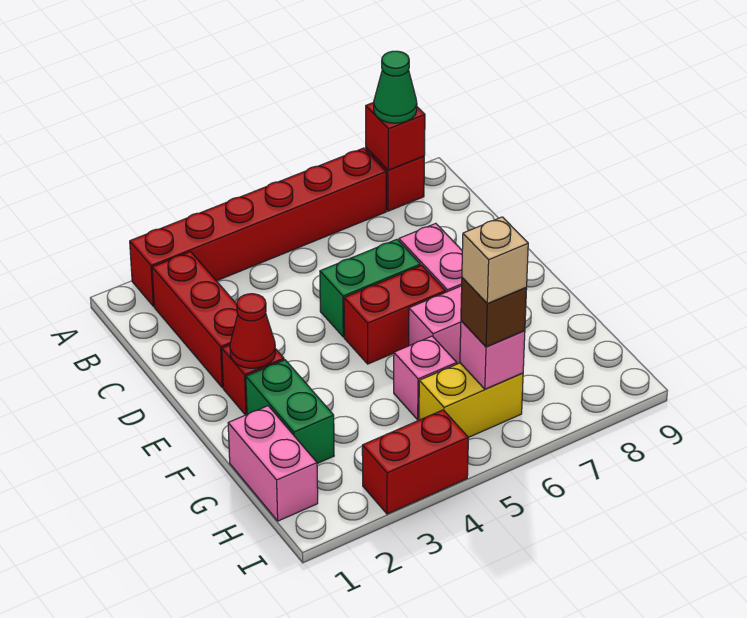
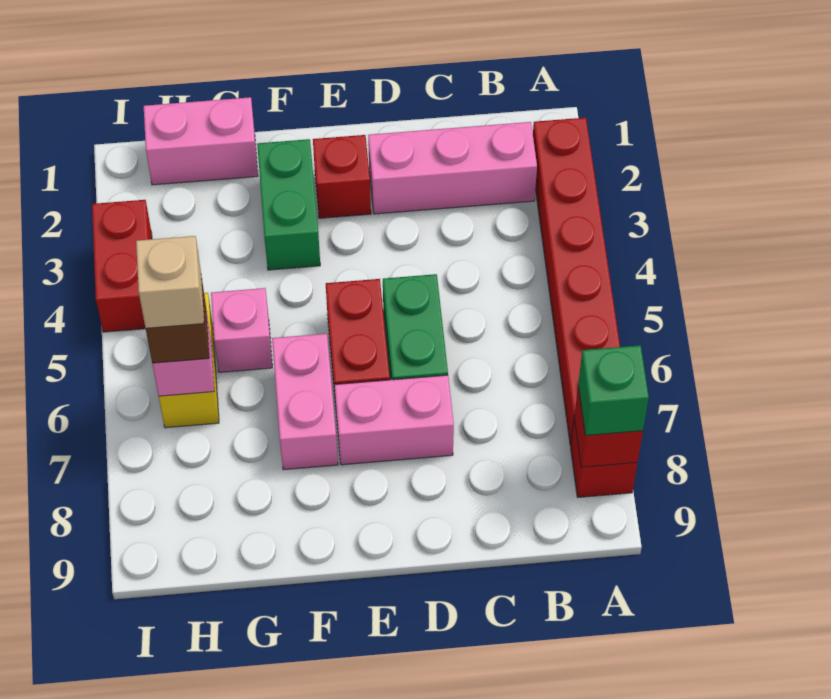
green cone A8 level 3 -> green brick A8 level 3
red brick B2:D2 level 1 -> pink brick B2:D2 level 1
red cone E2 level 2 -> none
green brick F2:G2 level 1 -> green brick F2:F3 level 1

